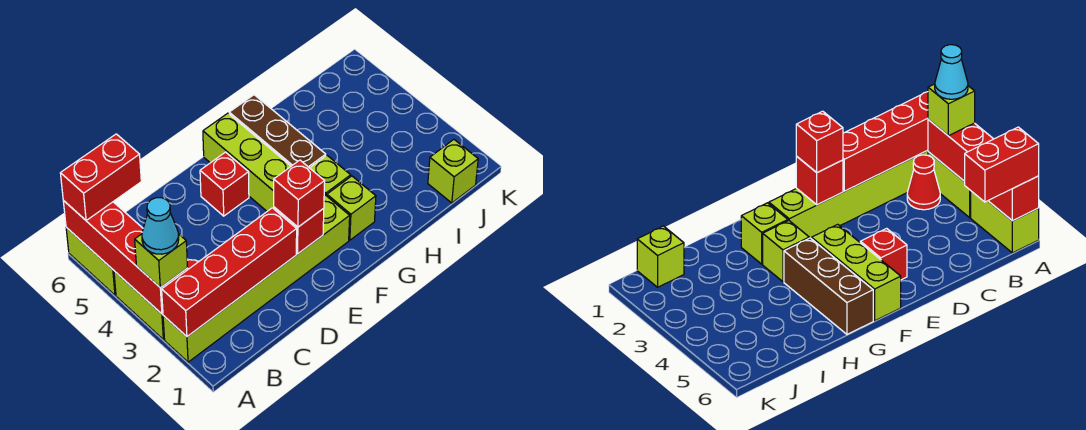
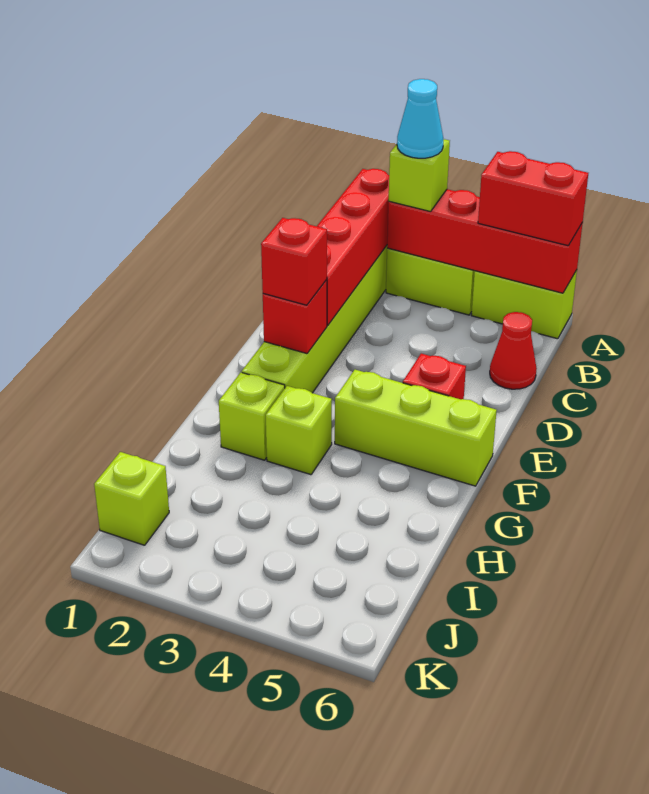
red brick A6:B6 level 3 -> red brick A5:A6 level 3
red cone B3 level 1 -> red cone C6 level 1
brown brick G4:G6 level 1 -> none

